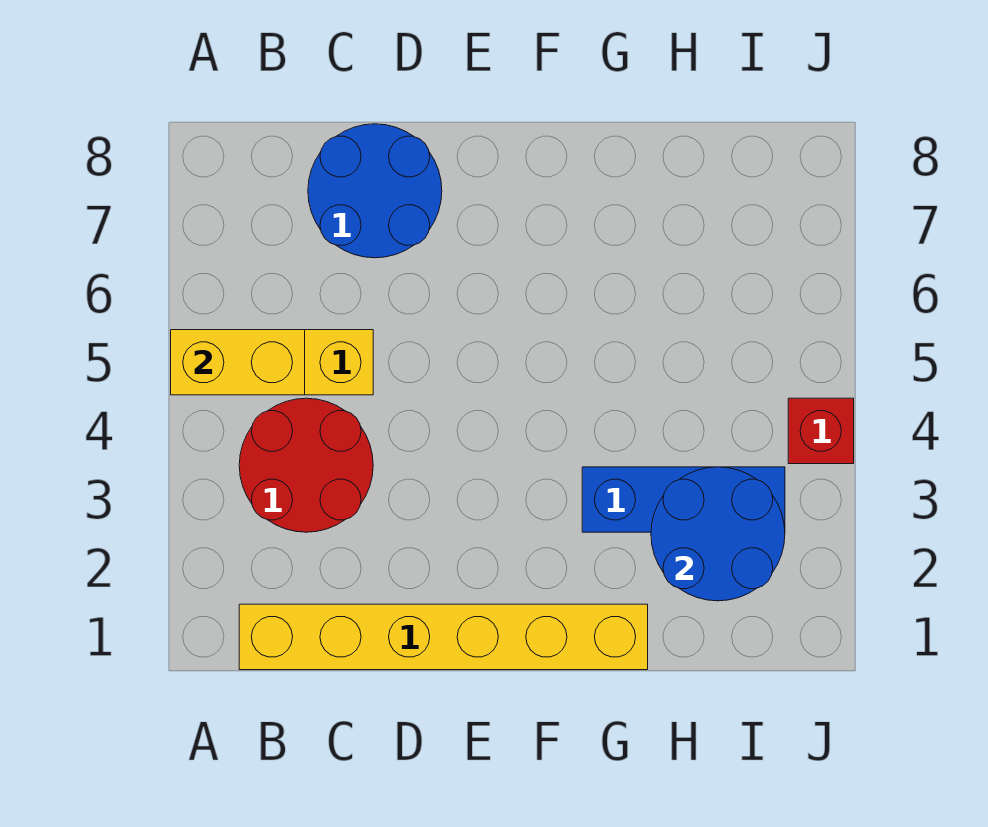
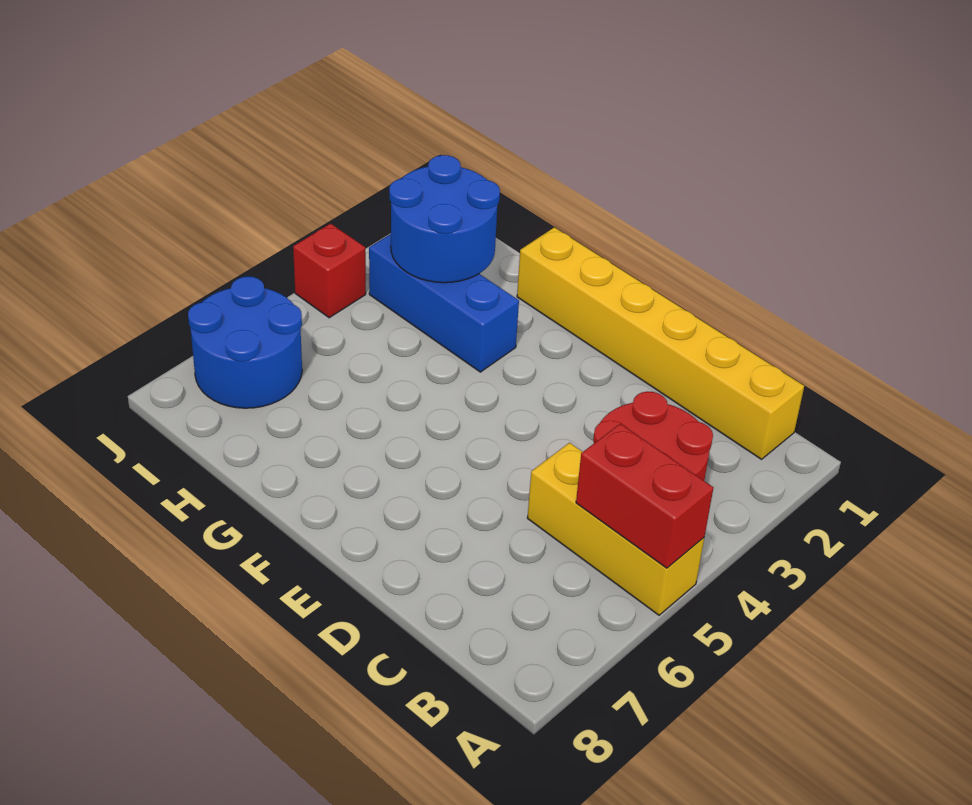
yellow brick A5:B5 level 2 -> red brick A5:B5 level 2
blue round brick C7:D8 level 1 -> blue round brick I6:J7 level 1

